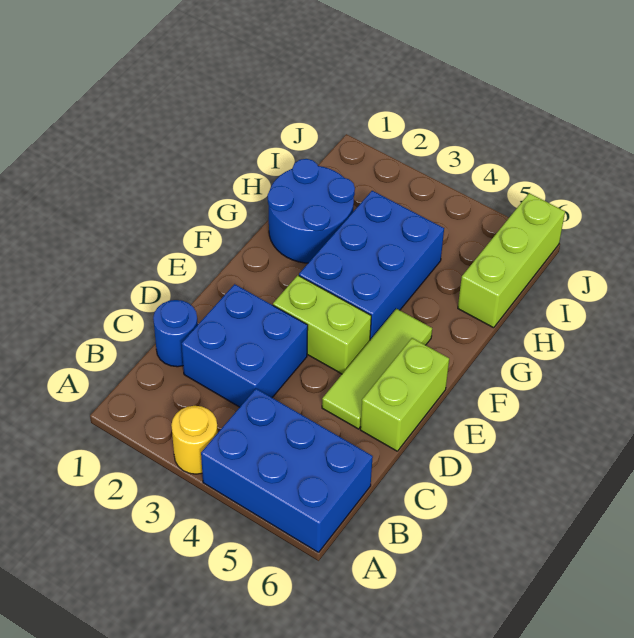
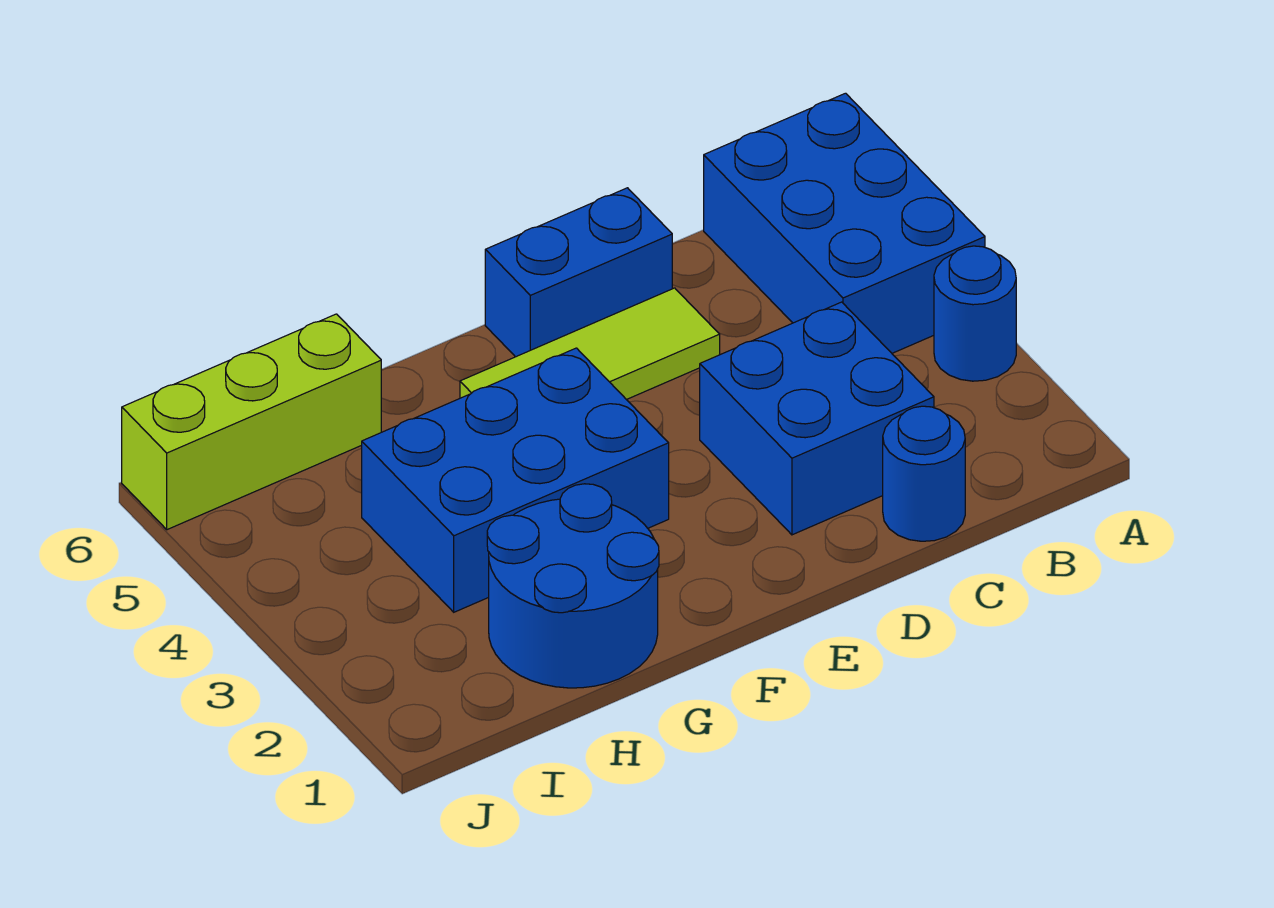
yellow round brick A3 level 1 -> blue round brick A3 level 1
lime brick D6:E6 level 1 -> blue brick D6:E6 level 1
lime brick E3:E4 level 1 -> none

